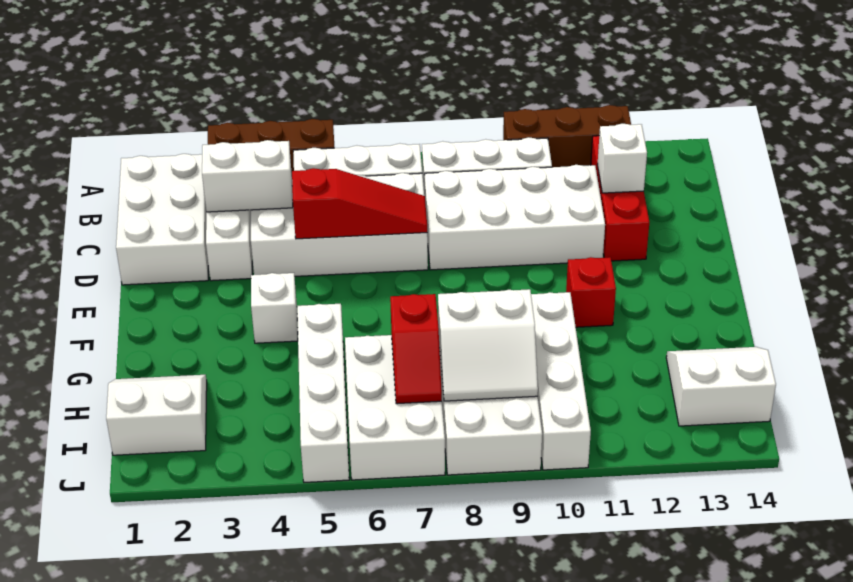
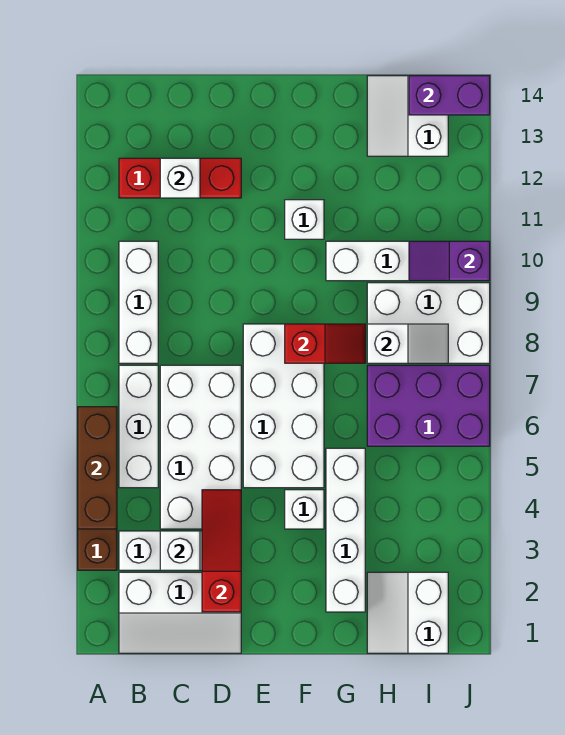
brown brick A10:A12 level 1 -> brown brick A4:A6 level 2
white brick B1:D2 level 1 -> white slope B1:D2 level 1 top 2
white brick C3:C4 level 2 -> white brick C3 level 2
white brick C8:D11 level 1 -> white brick E5:F8 level 1
red slope D5:D7 level 2 top 5 -> red slope D2:D4 level 2 top 2
red brick F11 level 1 -> white brick F11 level 1
white brick G5:J5 level 1 -> white brick G2:G5 level 1
white brick H6:J7 level 1 -> purple brick H6:J7 level 1
red slope H7:I7 level 2 top H -> red slope F8:G8 level 2 top F
white slope H8:I9 level 2 top H -> white slope H8:I8 level 2 top H
none -> purple slope I10:J10 level 2 top J
none -> purple brick I14:J14 level 2

